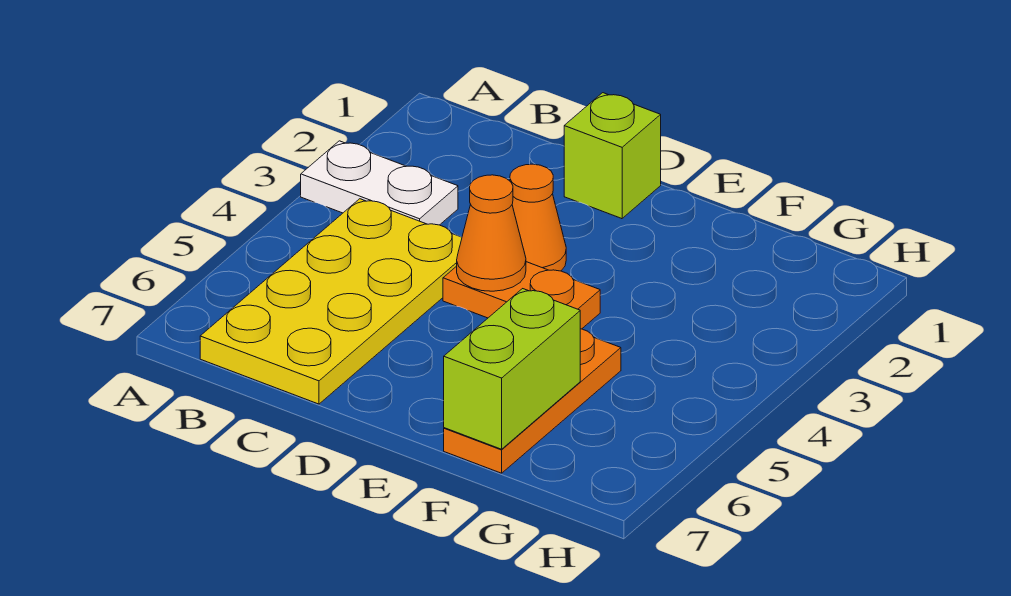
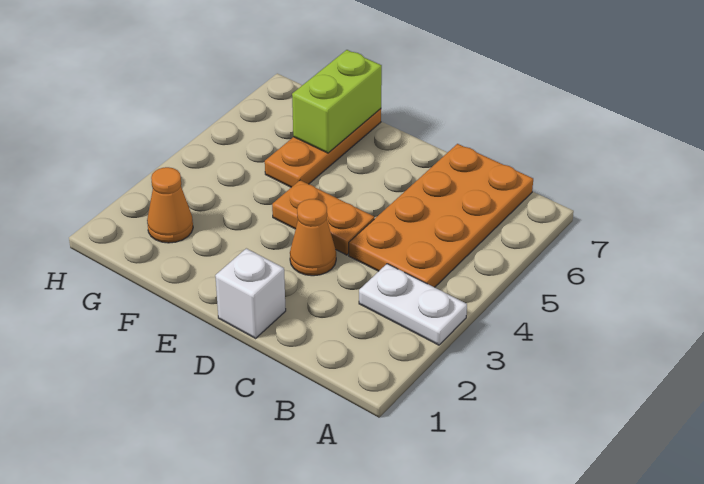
yellow plate B4:C7 level 1 -> orange plate B4:C7 level 1
lime brick D1 level 1 -> white brick D1 level 1
orange cone D4 level 2 -> orange cone G2 level 1

